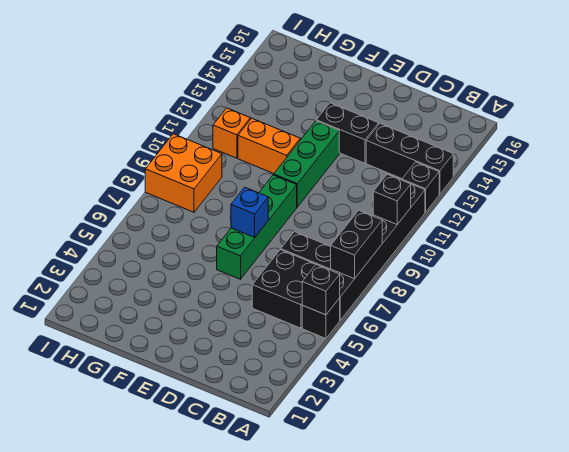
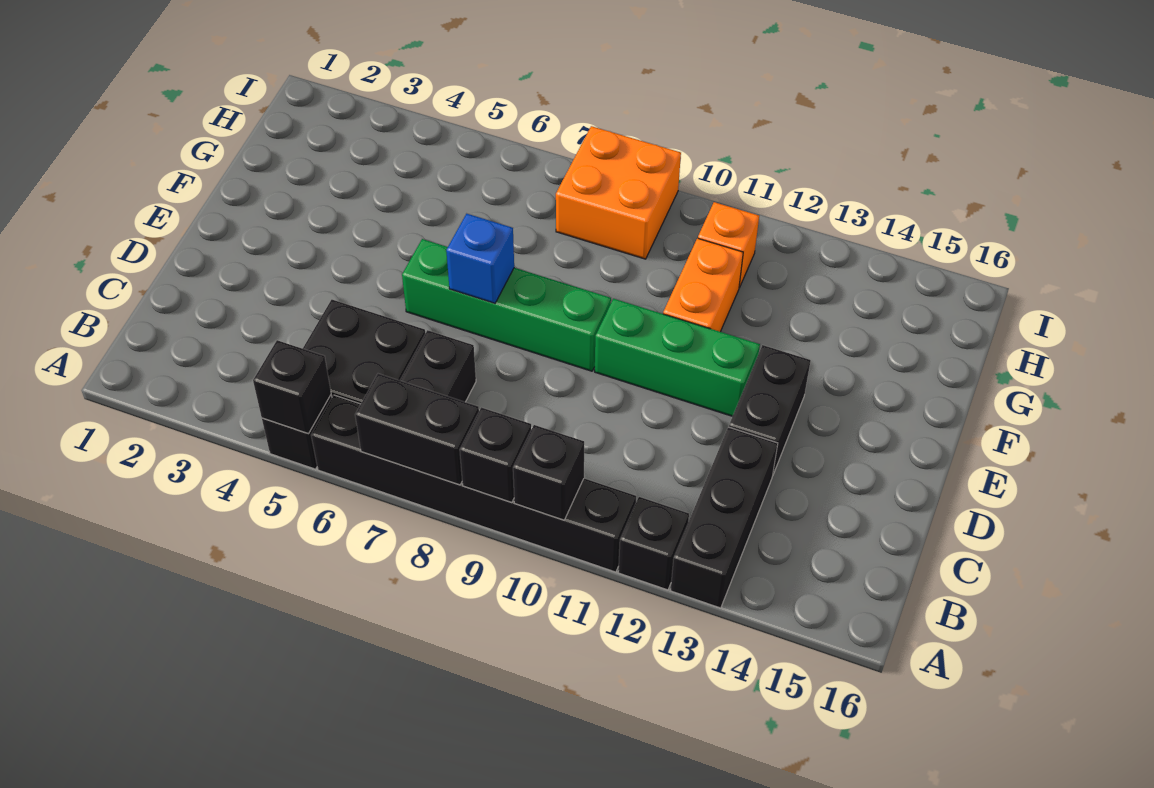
none -> black brick A9 level 2

